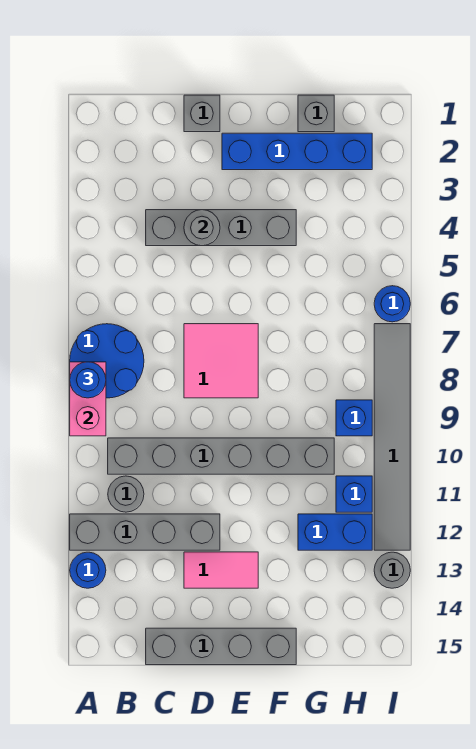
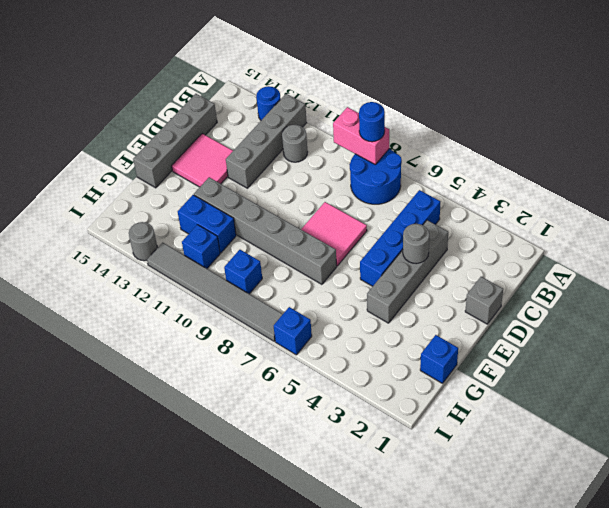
grey brick B10:G10 level 1 -> grey brick F7:F12 level 1
pink tile D13:E13 level 1 -> pink tile D13:E14 level 1
blue brick E2:H2 level 1 -> blue brick B5:E5 level 1
grey brick G1 level 1 -> blue brick G1 level 1
blue brick G12:H12 level 1 -> blue brick G11:G12 level 1
blue round brick I6 level 1 -> blue brick I6 level 1

